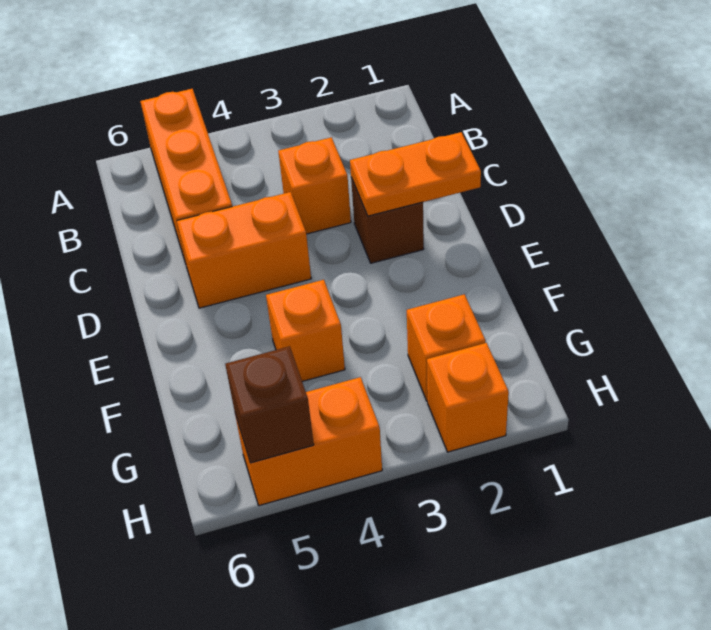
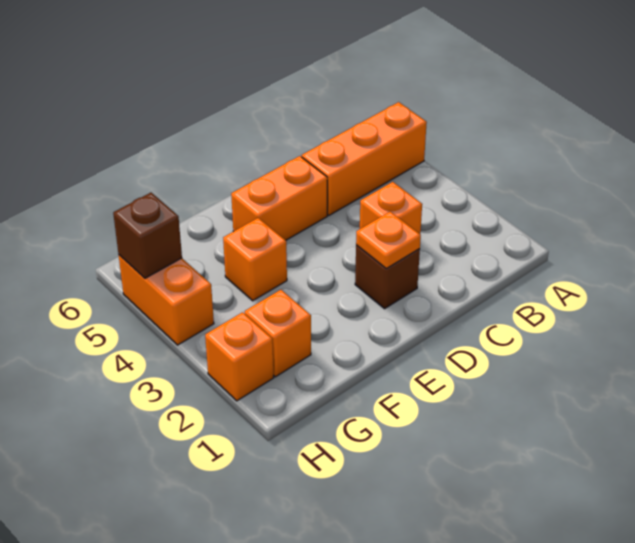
orange plate D1:D2 level 2 -> orange plate D2 level 2
orange brick D4:D5 level 1 -> orange brick D5:E5 level 1

